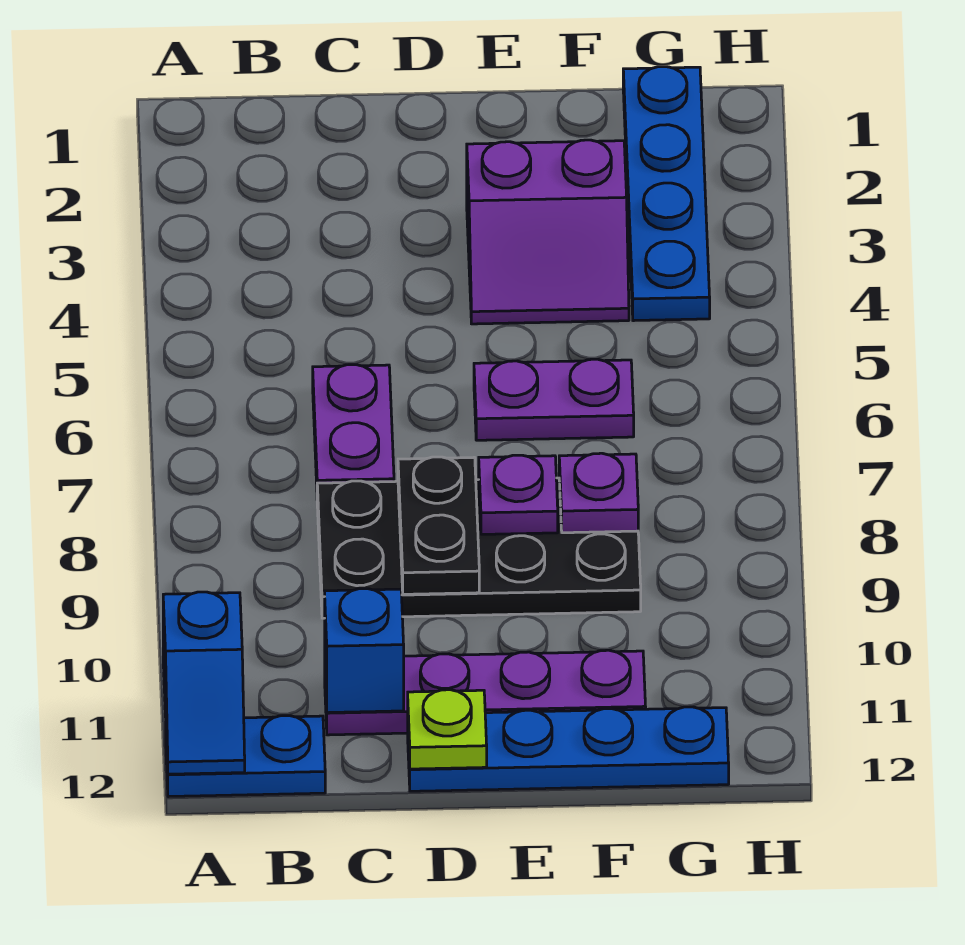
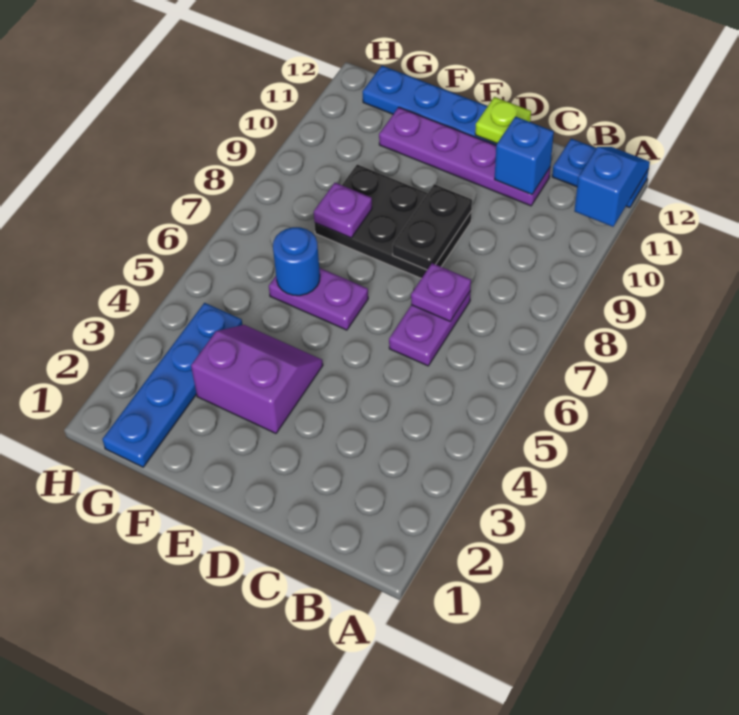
black plate C8:F9 level 1 -> black plate D8:F9 level 1
purple plate E8 level 2 -> purple plate C7 level 2
none -> blue round brick F6 level 2

